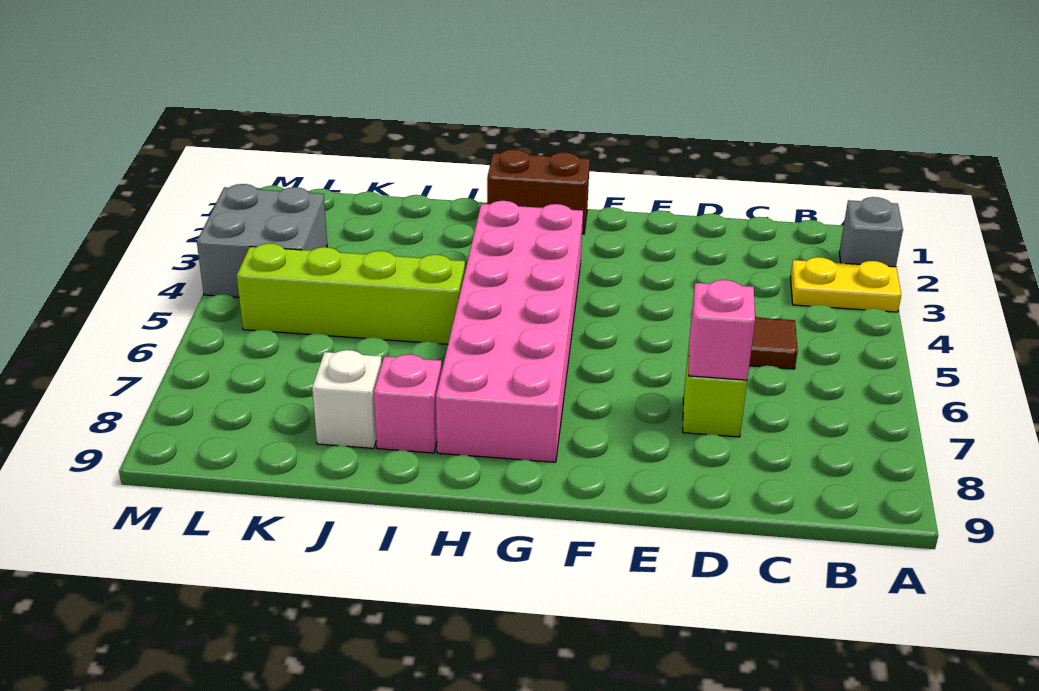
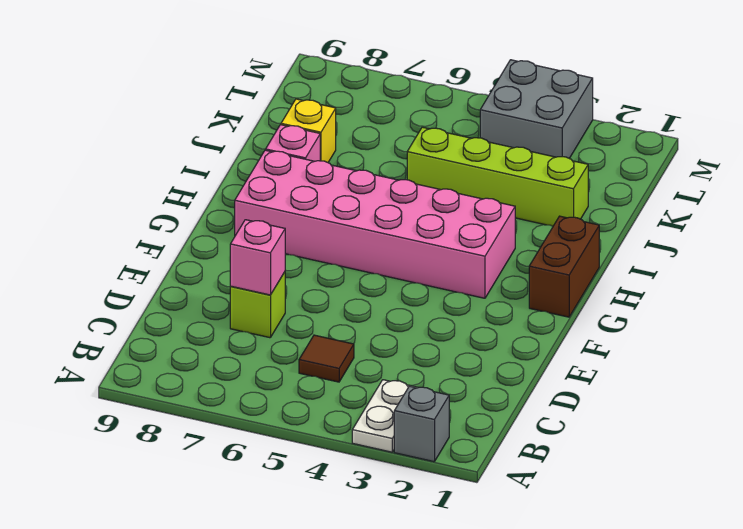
yellow plate A3:B3 level 1 -> white plate A3:B3 level 1
lime brick I5:L5 level 1 -> lime brick J2:J5 level 1
white brick J8 level 1 -> yellow brick J8 level 1

